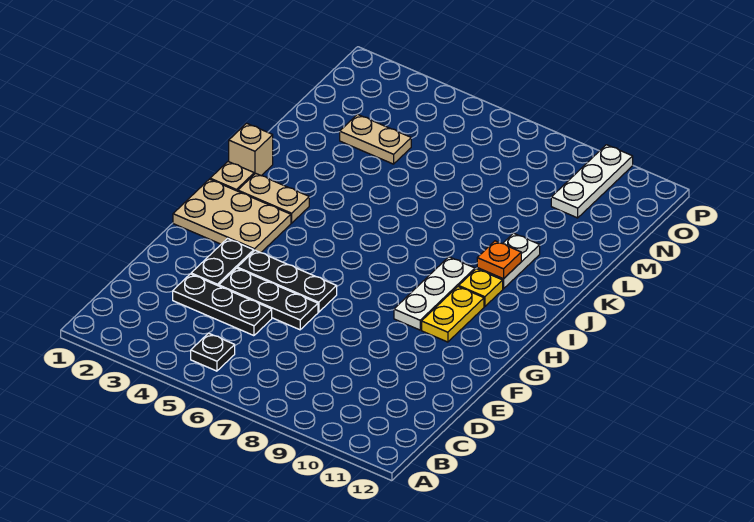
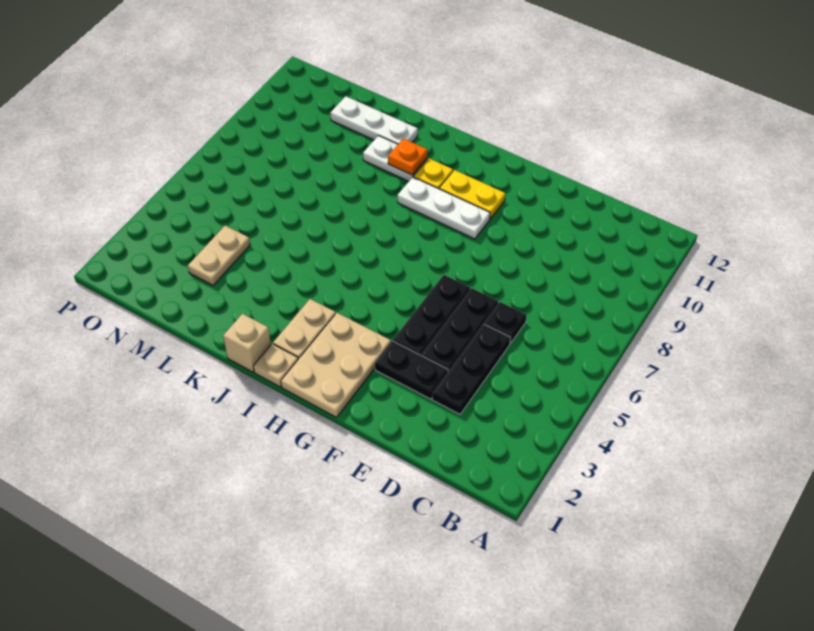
black plate B5 level 1 -> black plate D6 level 1
white plate N10:P10 level 1 -> white plate K11:M11 level 1

